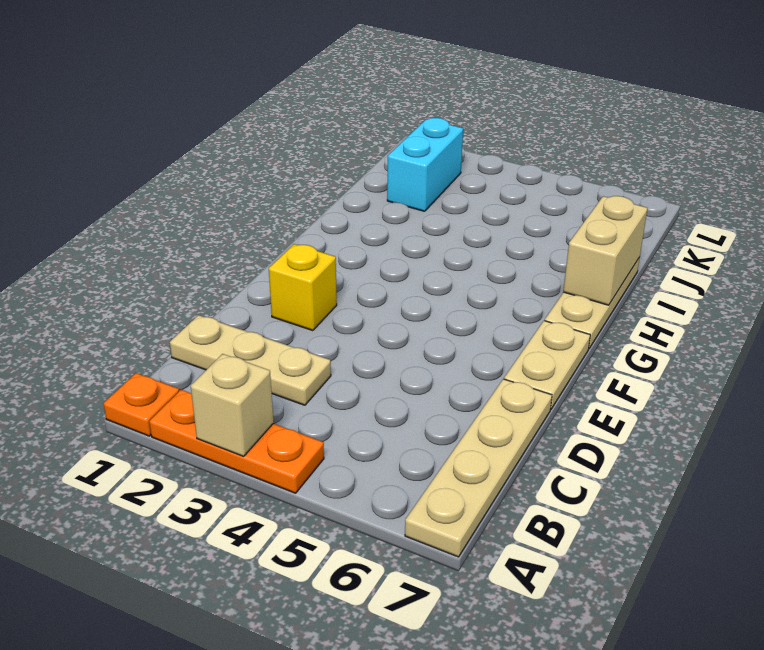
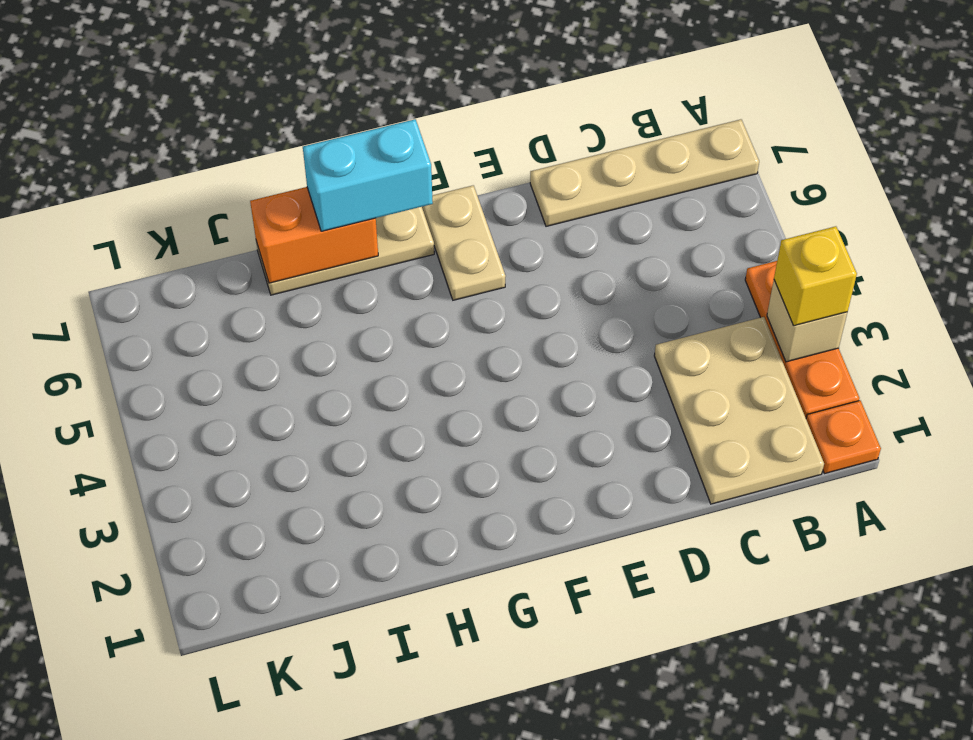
tan plate C1:C3 level 1 -> tan plate B1:C3 level 1
yellow brick E2 level 1 -> yellow brick A3 level 3
tan plate E7:F7 level 1 -> tan plate F6:F7 level 1
tan brick H7:I7 level 2 -> orange brick H7:I7 level 2
cyan brick J2:K2 level 1 -> cyan brick G7:H7 level 3

